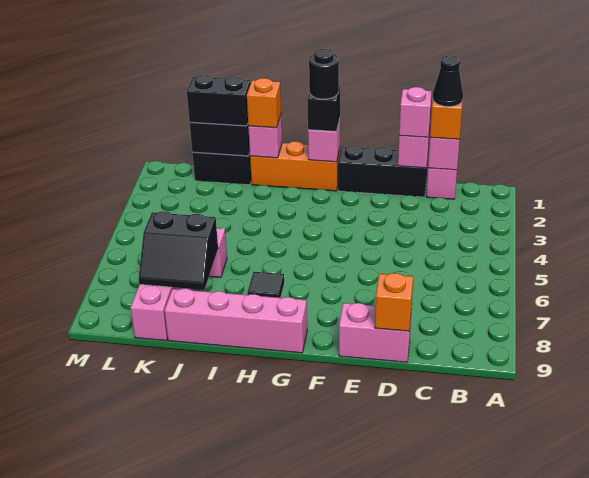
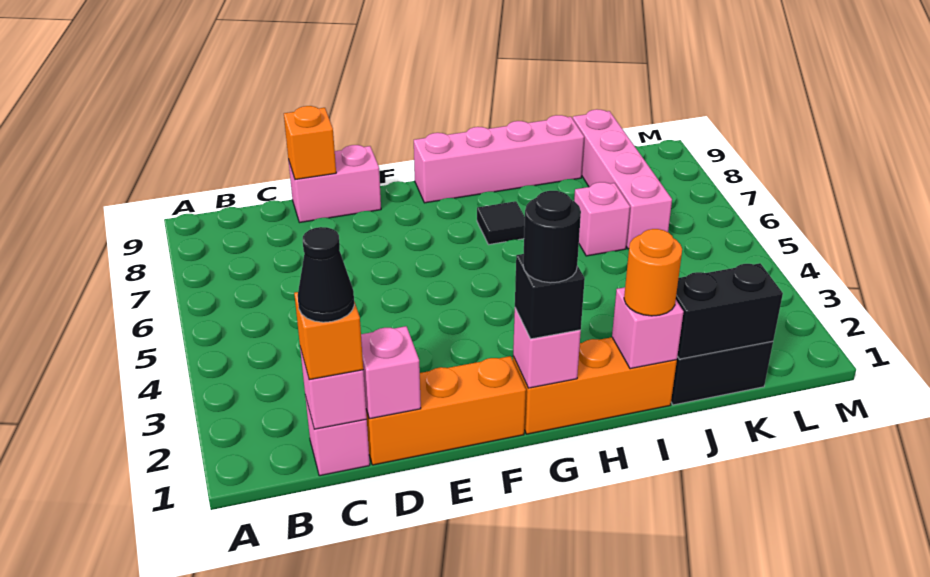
black brick D1:F1 level 1 -> orange brick D1:F1 level 1
pink brick D1 level 3 -> none
orange brick I1 level 3 -> orange round brick I1 level 3
black brick J1:K1 level 3 -> none
black slope J7:K8 level 2 top 7 -> none

